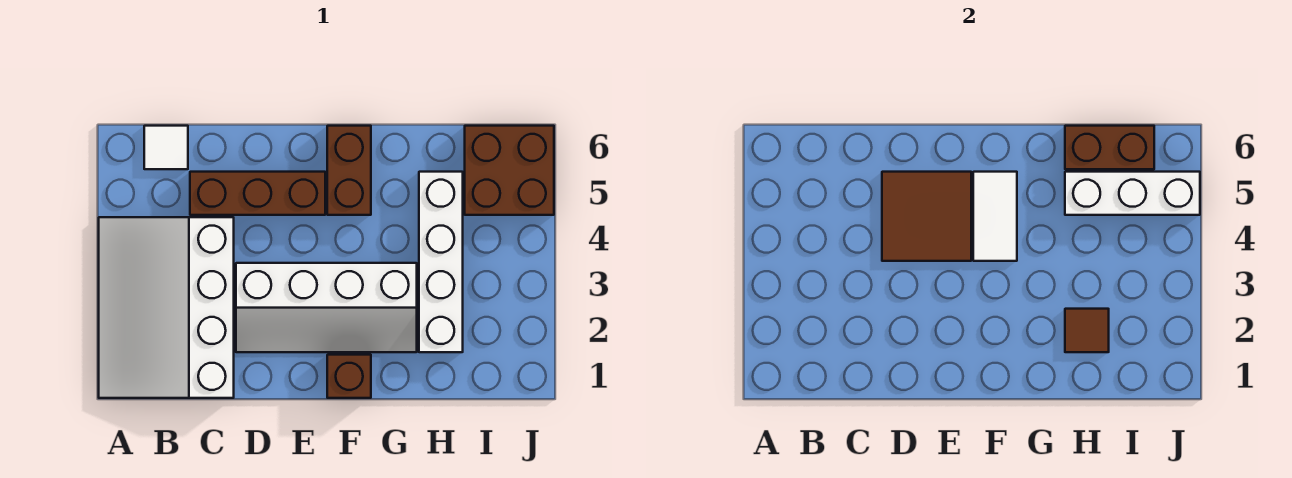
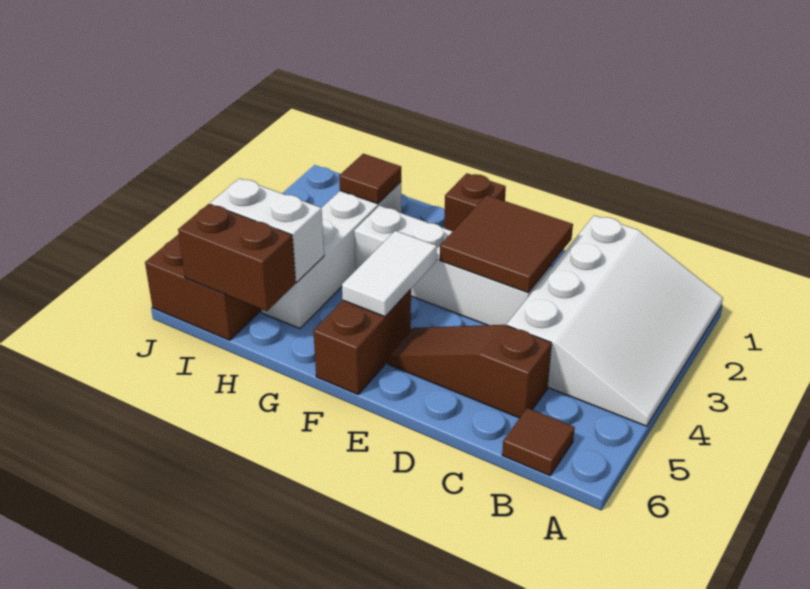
white tile B6 level 1 -> brown tile B6 level 1
brown brick C5:E5 level 1 -> brown slope C5:E5 level 1 top C
brown tile D4:E5 level 2 -> brown tile D2:E3 level 2
white brick H5:J5 level 2 -> white brick H5:I5 level 2

